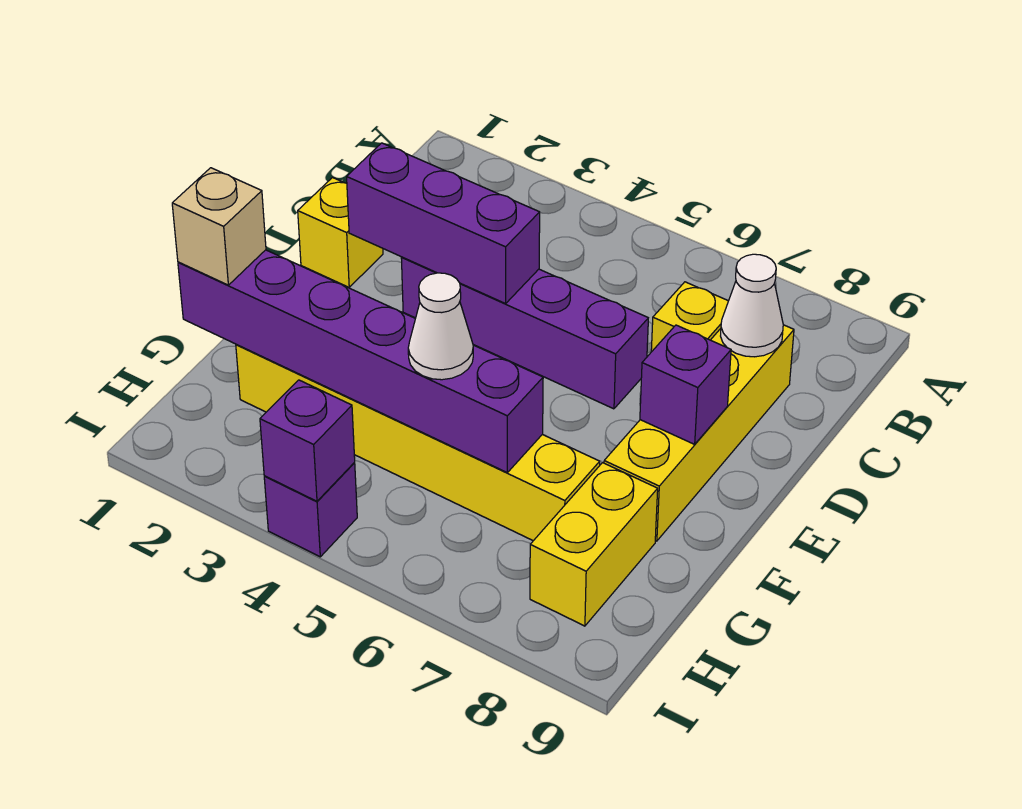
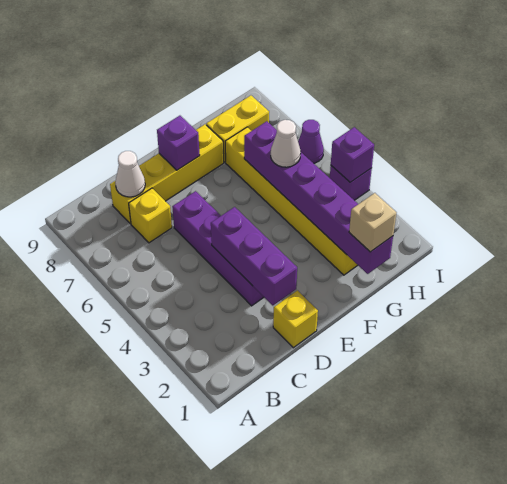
none -> purple cone I6 level 1

